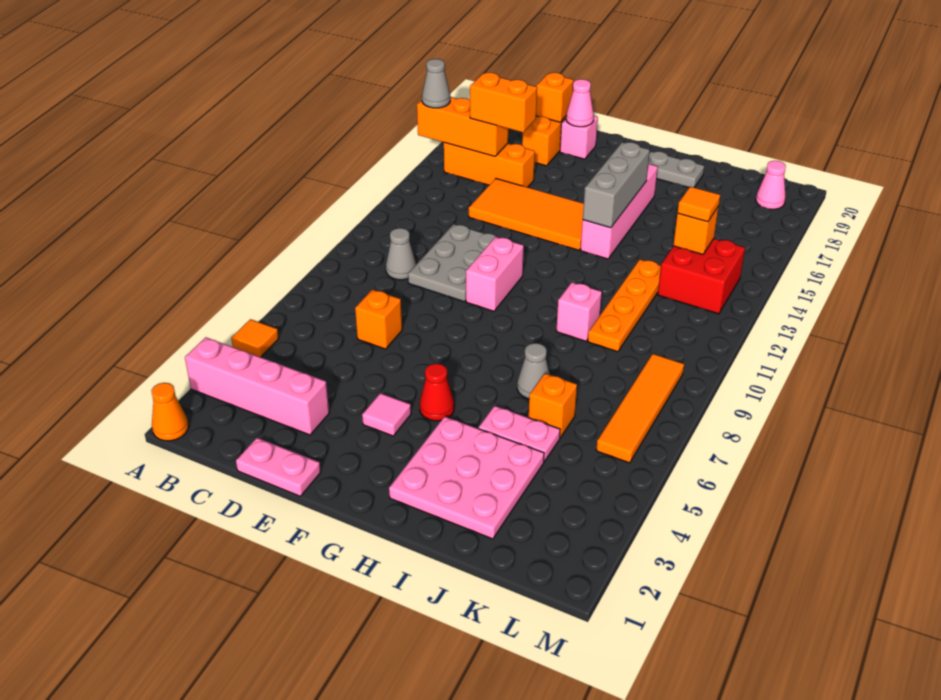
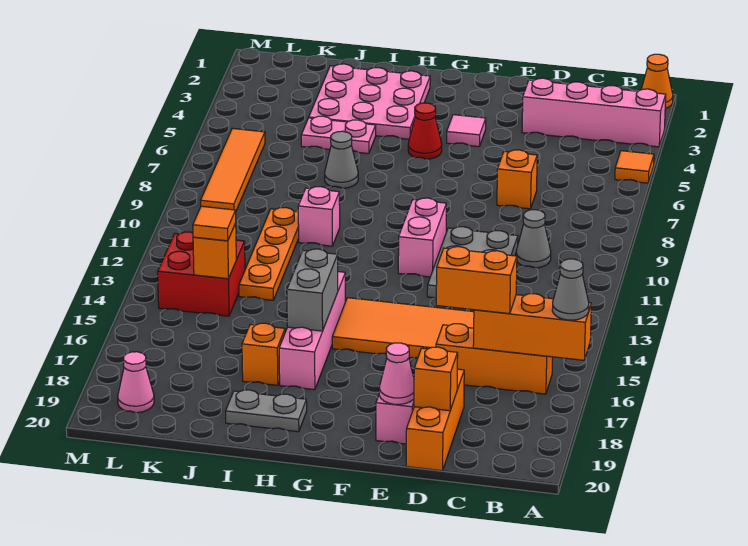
pink plate D1:E1 level 1 -> none
grey brick H14:H16 level 2 -> grey brick H15:H16 level 2
orange brick J6 level 1 -> orange brick I17 level 1

